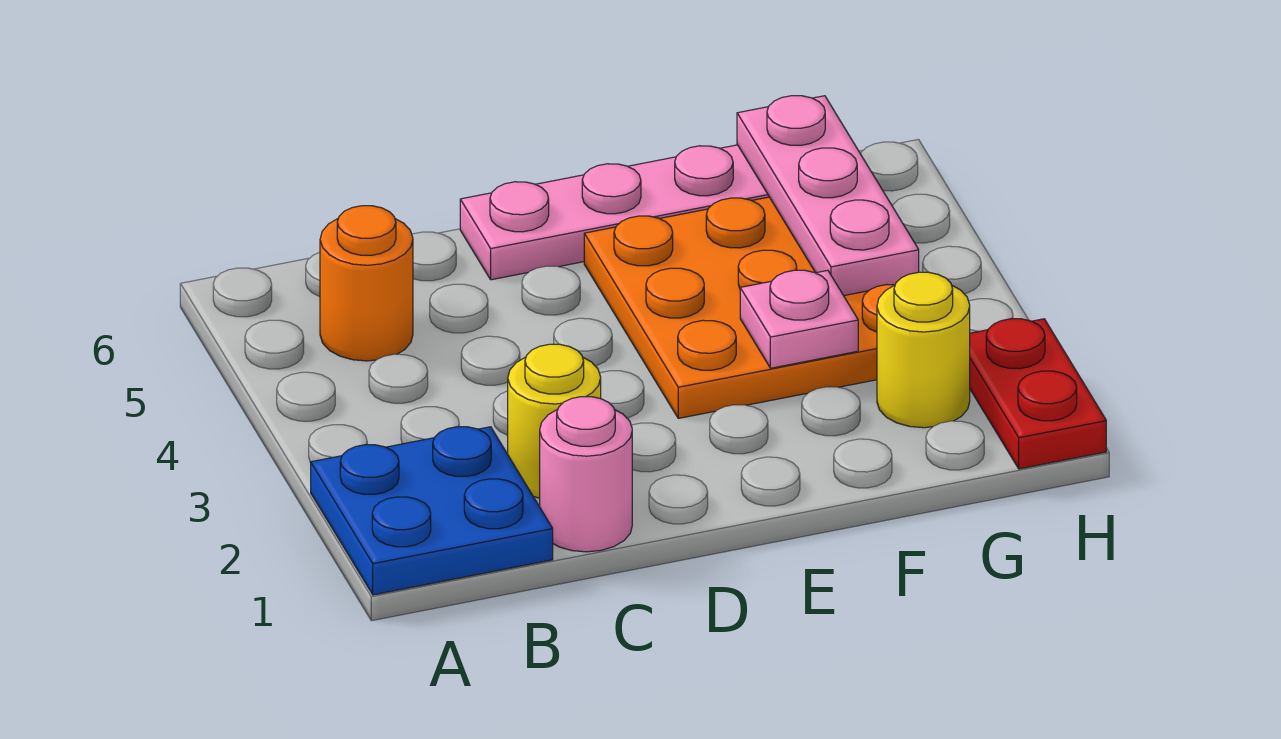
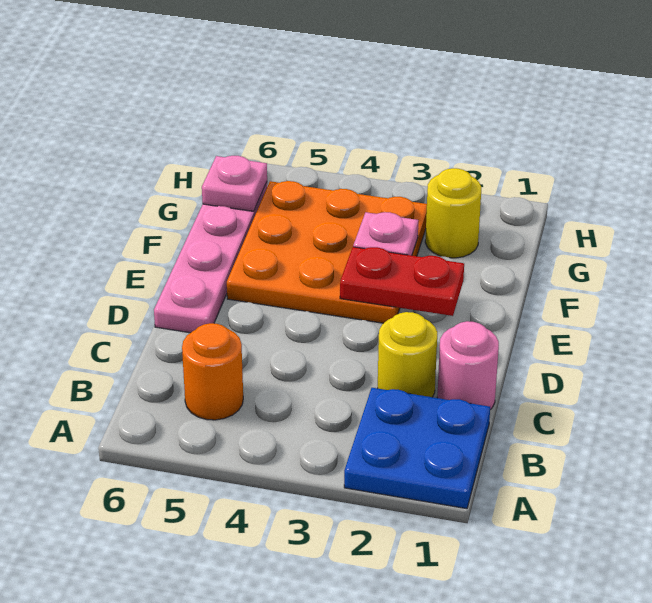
pink plate G4:G6 level 2 -> pink plate G6 level 2
red plate H1:H2 level 1 -> red plate E2:E3 level 2

